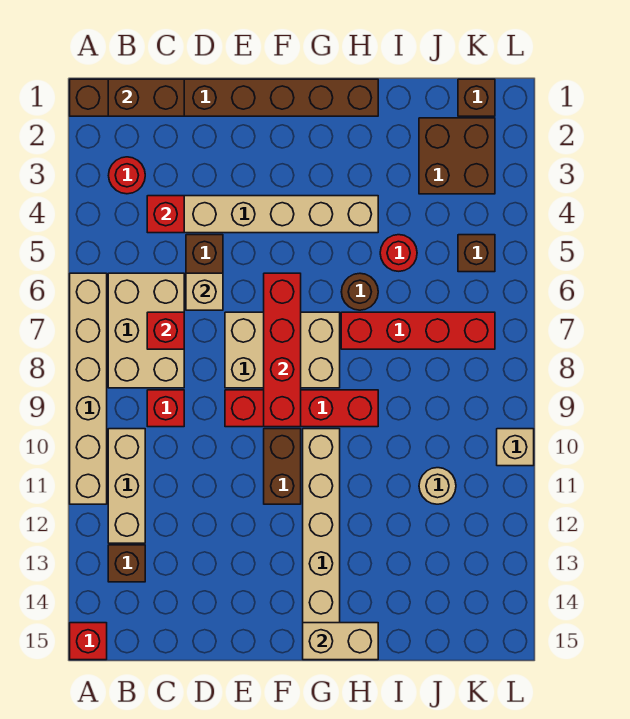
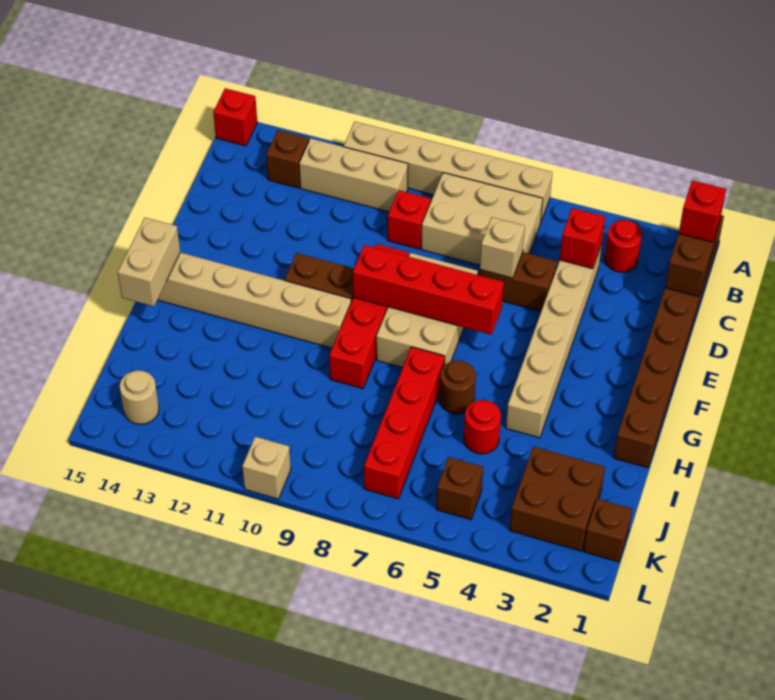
red brick C7 level 2 -> red brick B1 level 3
tan round brick J11 level 1 -> tan round brick K14 level 1

